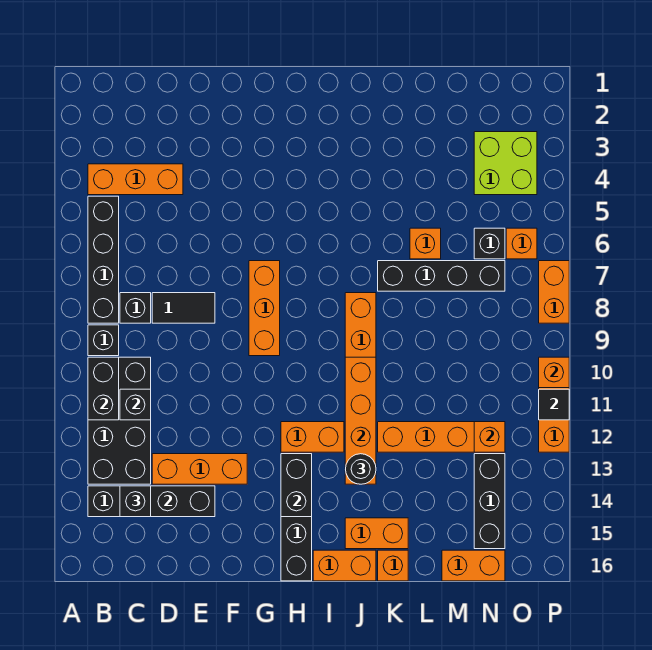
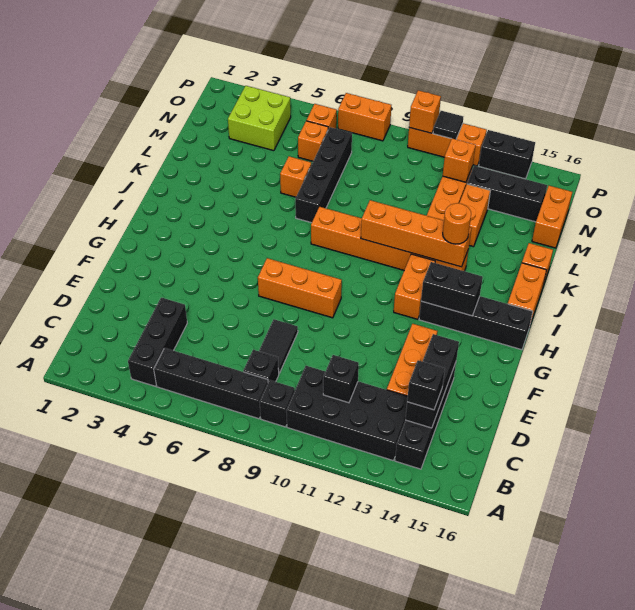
orange brick B4:D4 level 1 -> black brick B4:D4 level 1
black brick B10:B11 level 2 -> black brick P13:P14 level 1
black round brick J13 level 3 -> orange round brick J13 level 3
orange brick J15:K15 level 1 -> orange brick L13:M13 level 1
black brick N6 level 1 -> orange brick N6 level 1

